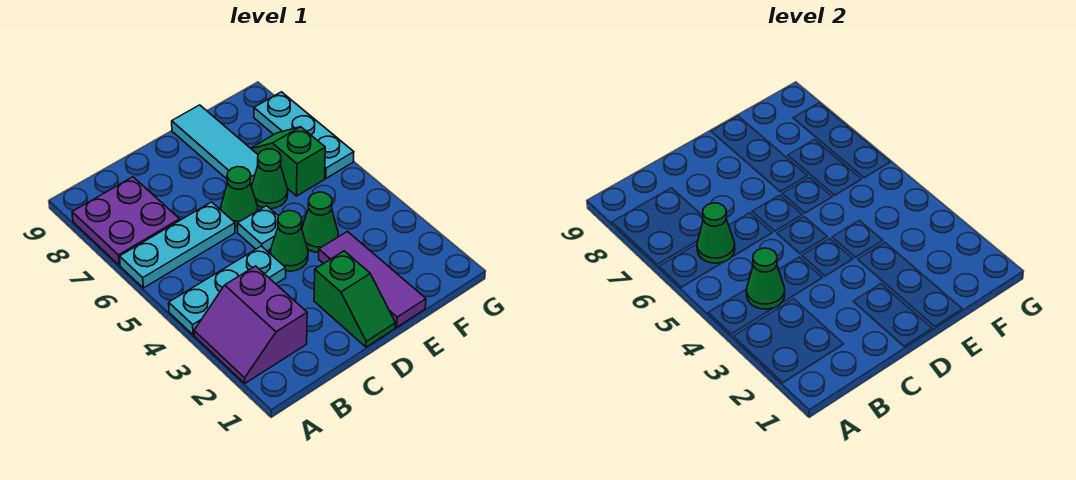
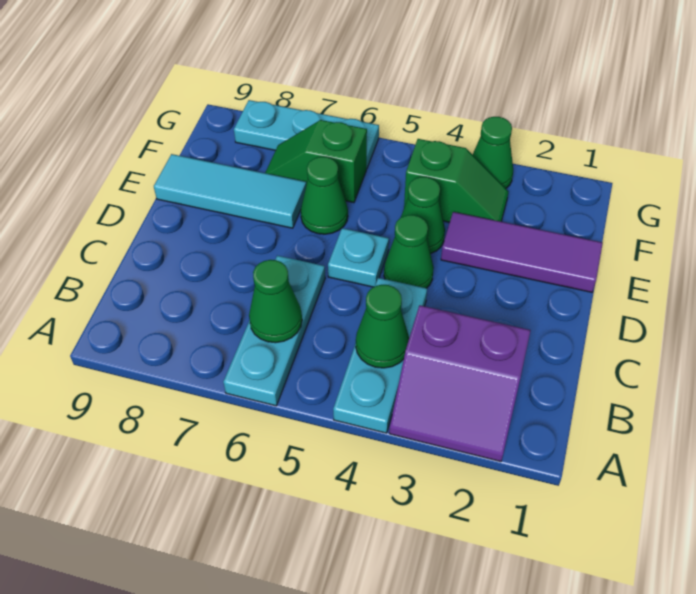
purple plate A7:B8 level 1 -> none
green slope D1:D2 level 1 top 2 -> green slope F3:F4 level 1 top 4
green cone D6 level 1 -> green cone G3 level 1

